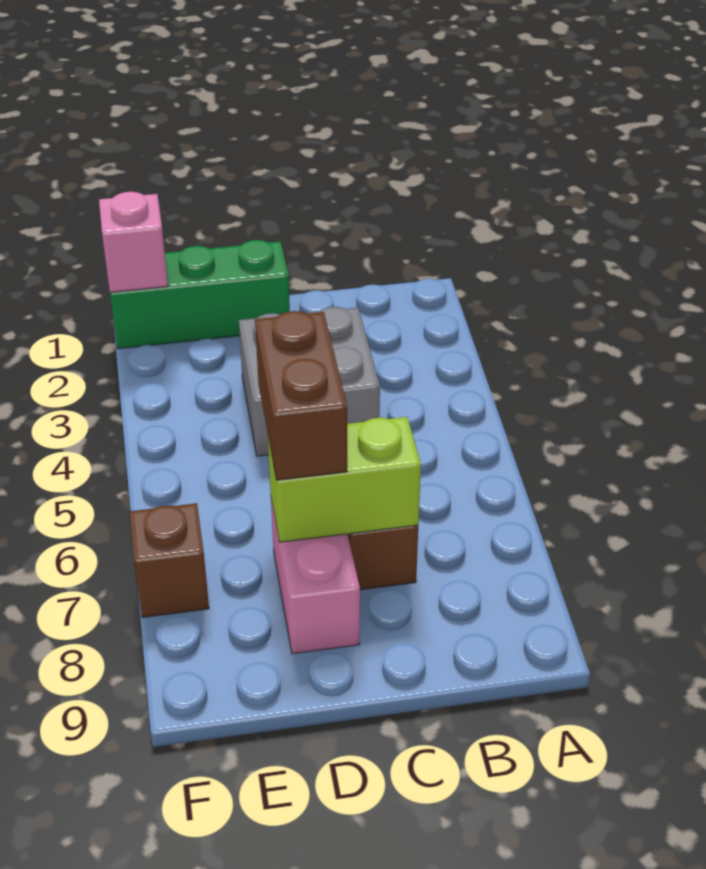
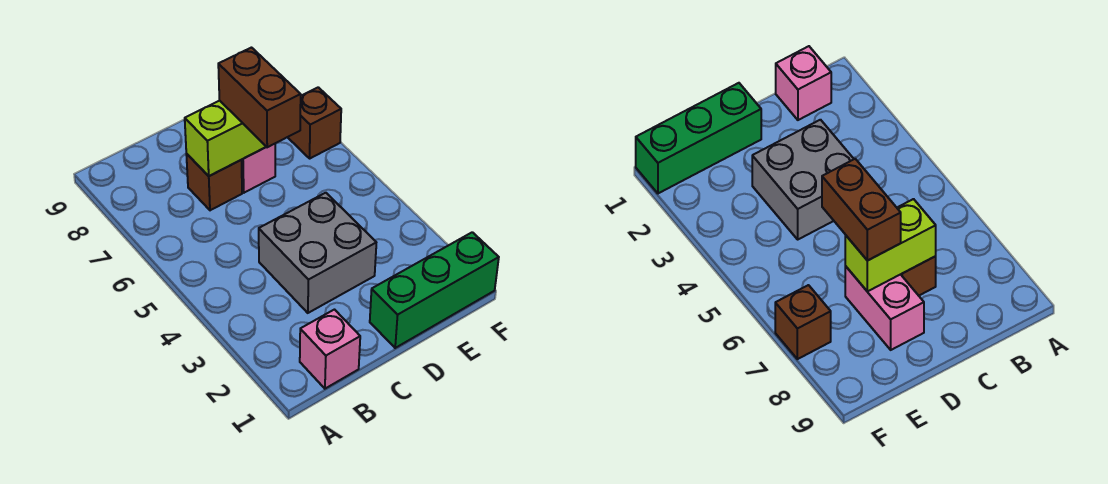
pink brick F1 level 2 -> pink brick B1 level 1

